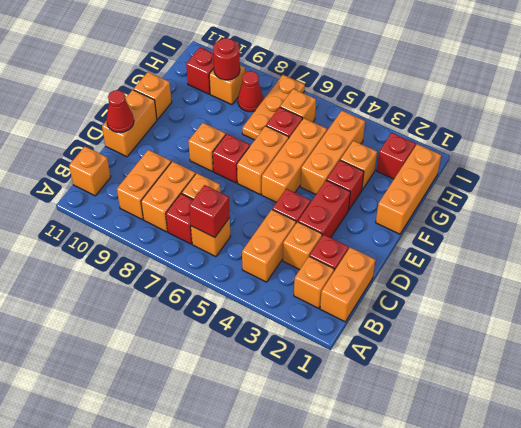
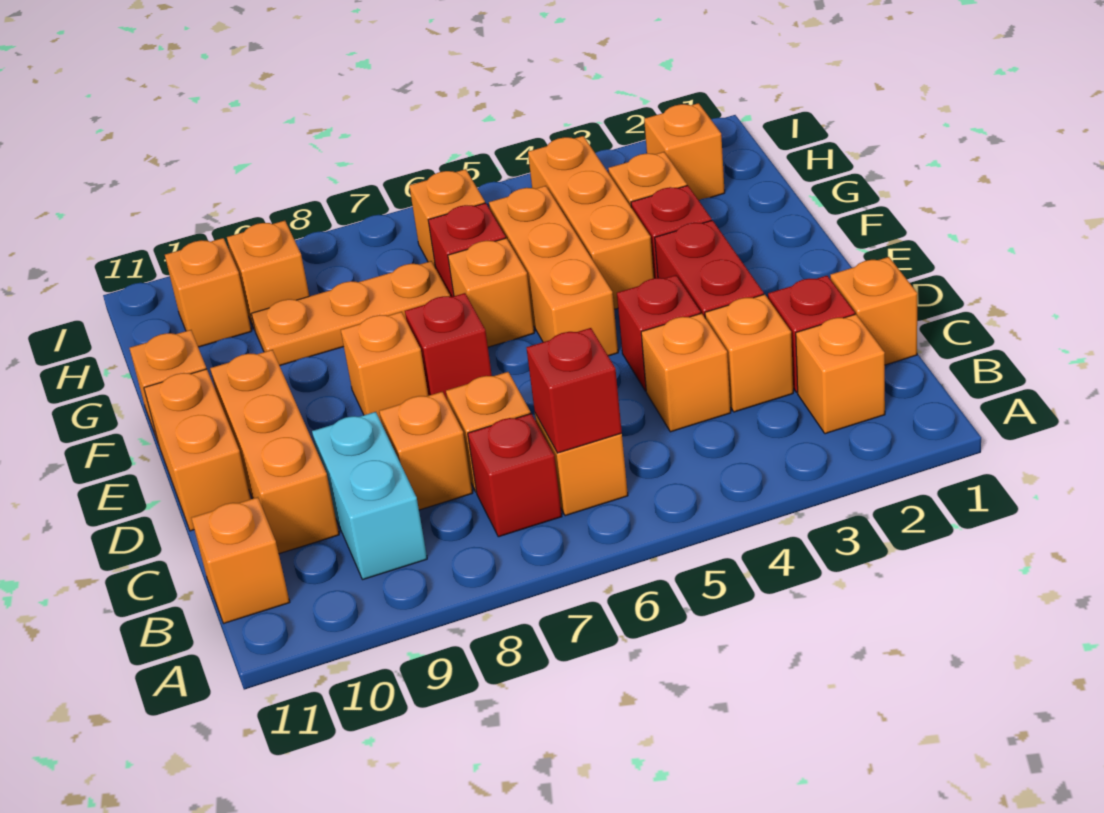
orange brick B1:C1 level 1 -> orange brick C1 level 1
orange brick B4:C4 level 1 -> orange brick C4 level 1
orange brick B8:C8 level 1 -> orange brick C8 level 1
orange brick B9:C9 level 1 -> cyan brick B9:C9 level 1
red cone D11 level 2 -> none
orange brick E6:F6 level 1 -> orange brick F6 level 1
orange brick F1:H1 level 1 -> orange brick C10:E10 level 1
orange plate G7:I7 level 1 -> orange plate G7:G9 level 1
red brick H2 level 1 -> orange brick H2 level 1
red cone H8 level 1 -> none
red round brick H9 level 2 -> none
red brick H10 level 1 -> orange brick H10 level 1

